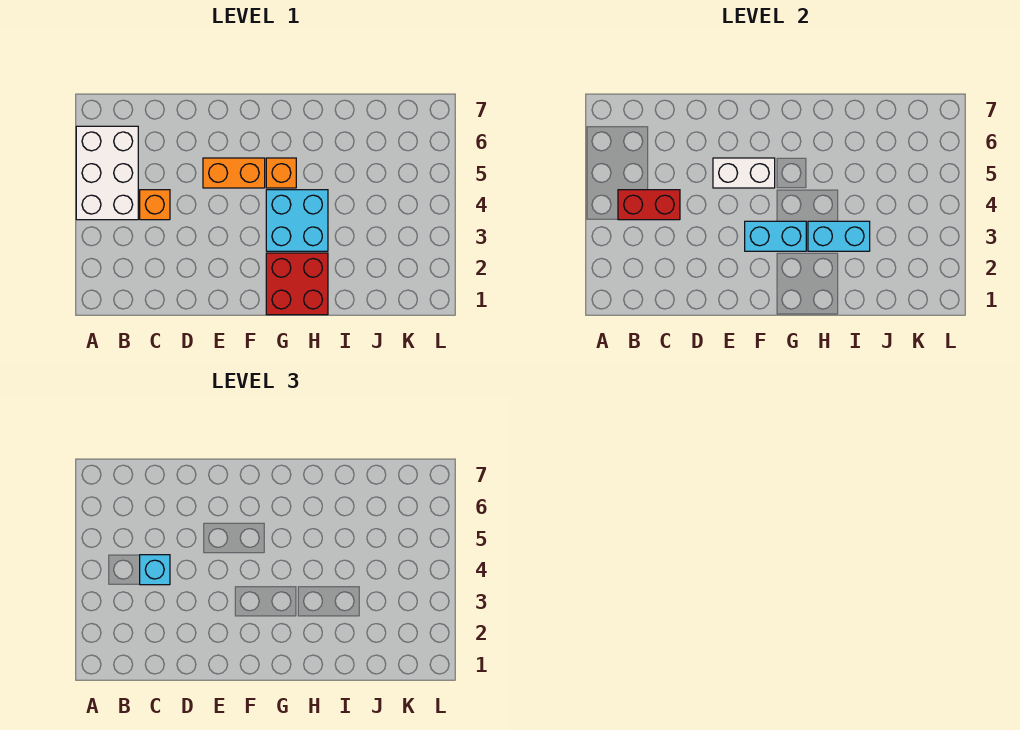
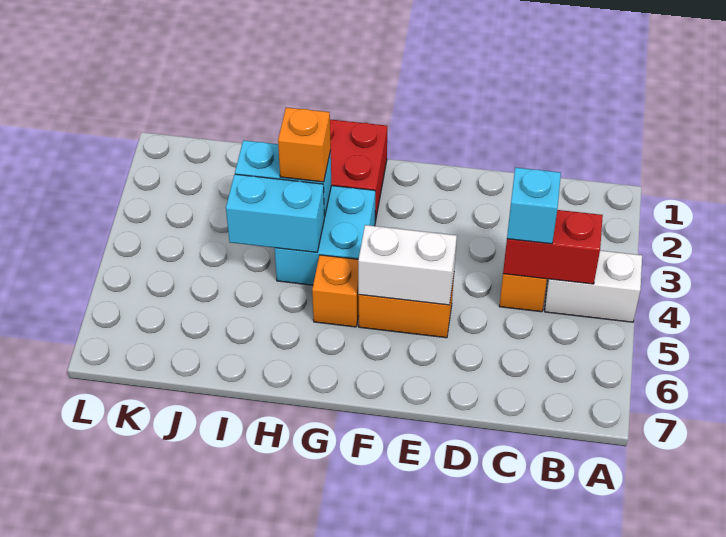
white brick A4:B6 level 1 -> white brick A4:B4 level 1
cyan brick F3:G3 level 2 -> cyan brick H4:I4 level 2
none -> orange brick H3 level 3

